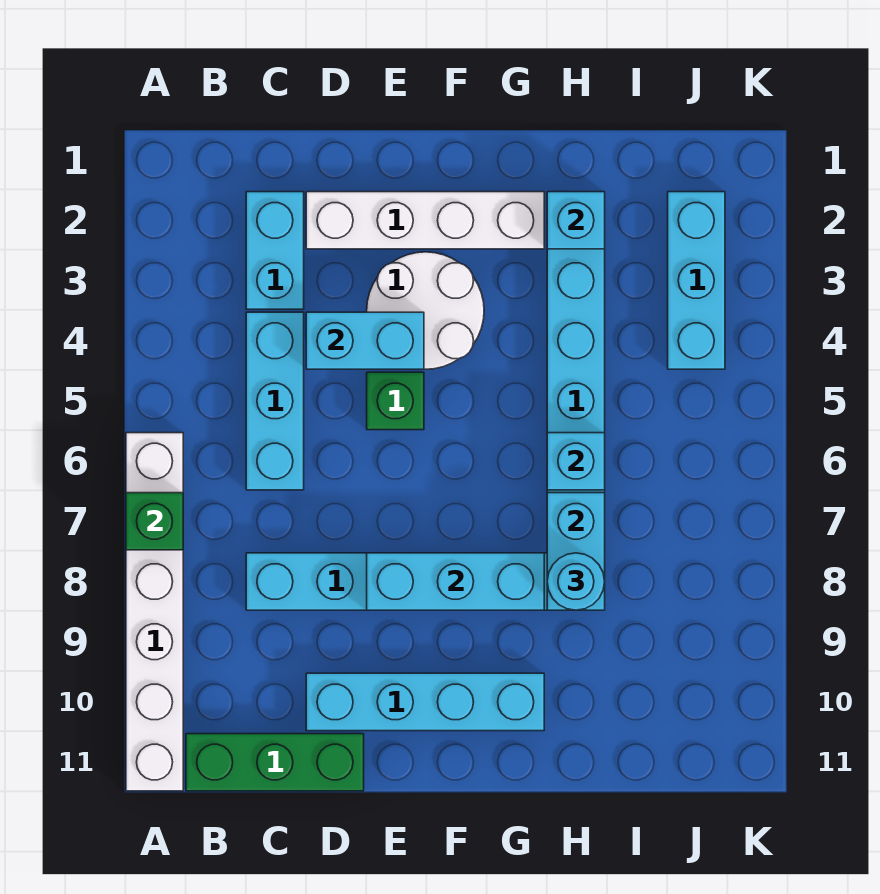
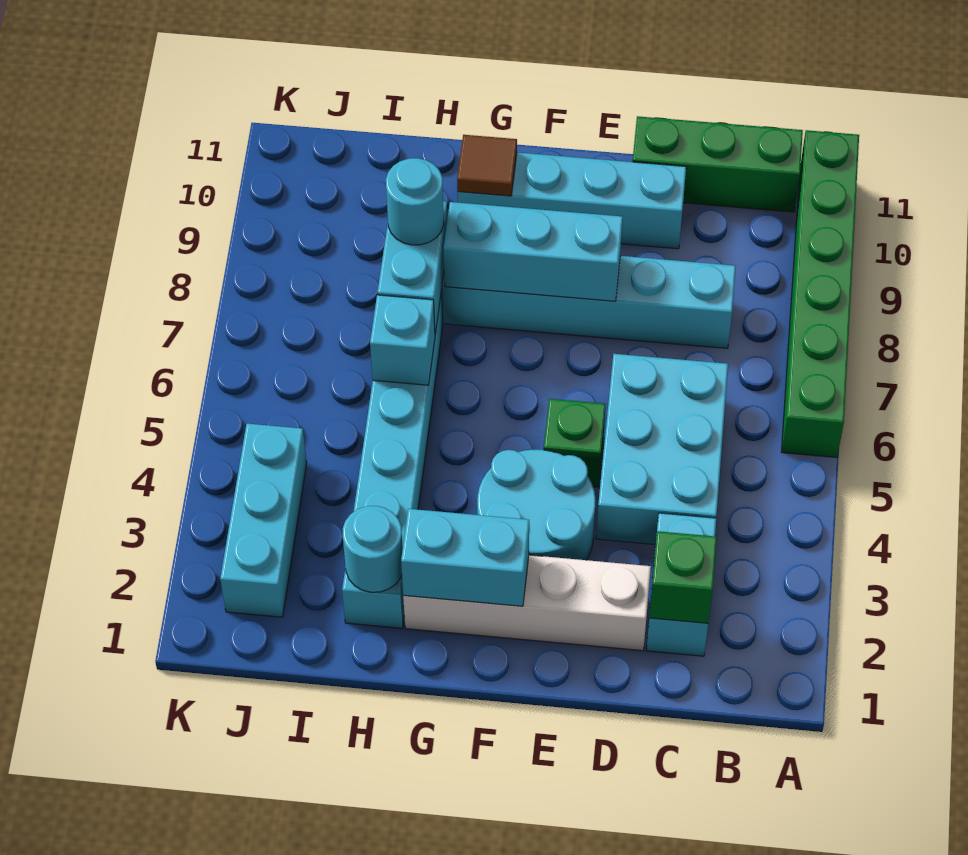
white brick A6:A11 level 1 -> green brick A6:A11 level 1
green brick A7 level 2 -> green brick C2 level 2
cyan brick C4:C6 level 1 -> cyan brick C4:D6 level 1
cyan brick D4:E4 level 2 -> cyan brick F2:G2 level 2
white round brick E3:F4 level 1 -> cyan round brick E3:F4 level 1
none -> brown tile G10 level 2
cyan brick H2 level 2 -> cyan round brick H2 level 2

